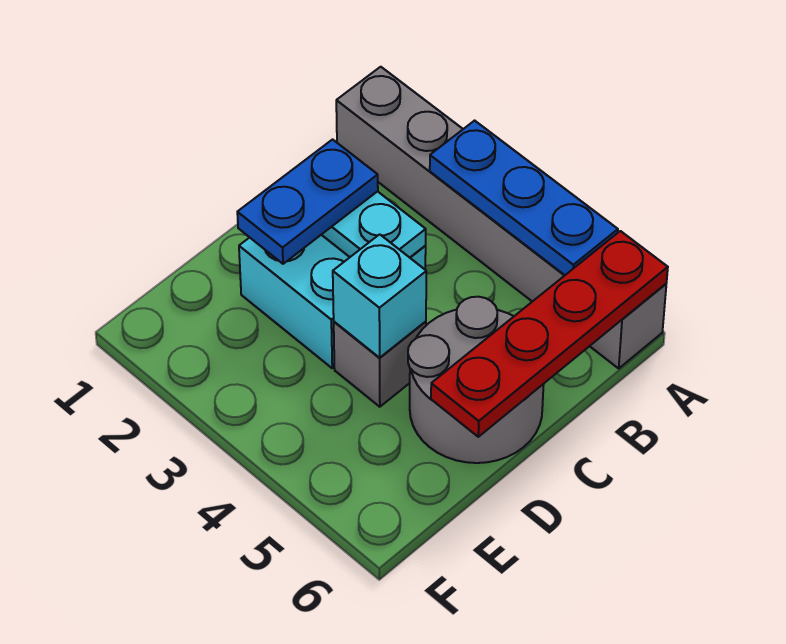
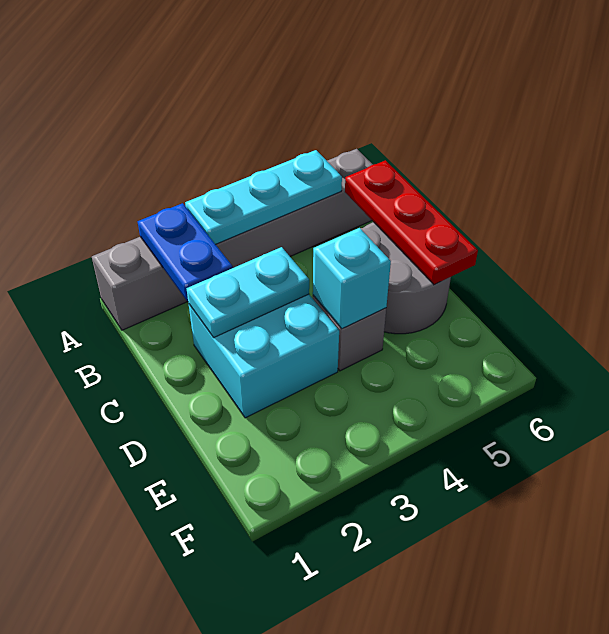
blue plate A3:A5 level 2 -> cyan plate A3:A5 level 2
red plate A6:D6 level 2 -> red plate B6:D6 level 2
blue plate C2:D2 level 3 -> blue plate A2:B2 level 2

